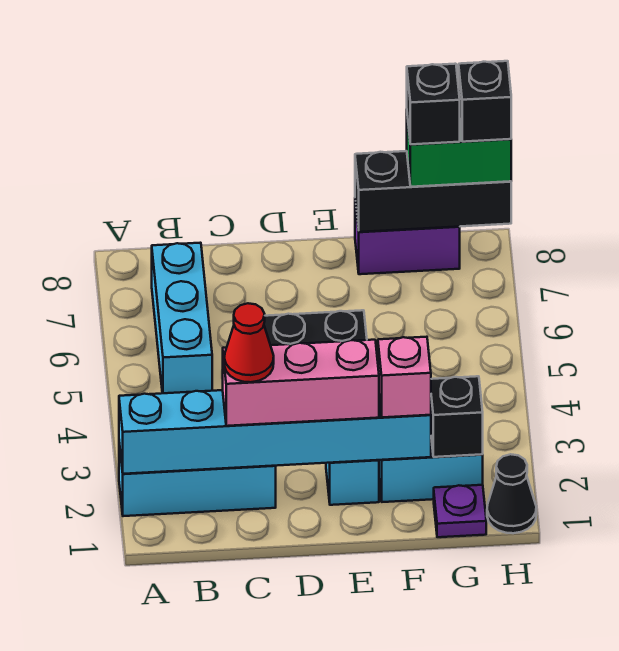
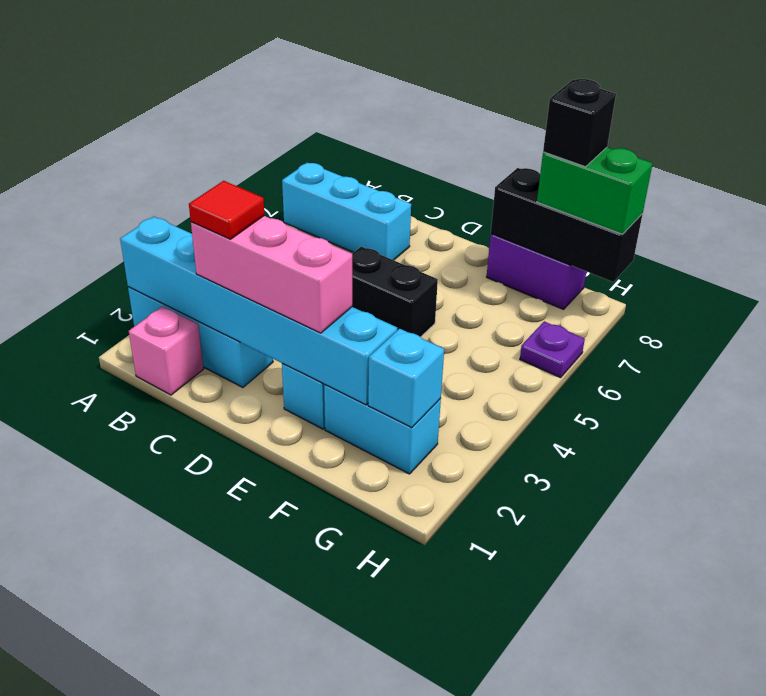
cyan brick B5:B7 level 1 -> cyan brick A7:C7 level 1
red cone C2 level 4 -> red tile C2 level 4
pink brick F2 level 3 -> pink brick B1 level 1
purple plate G1 level 1 -> purple plate H6 level 1
black brick G2 level 2 -> cyan brick G2 level 2
black cone H1 level 1 -> none
black brick H8 level 4 -> none

